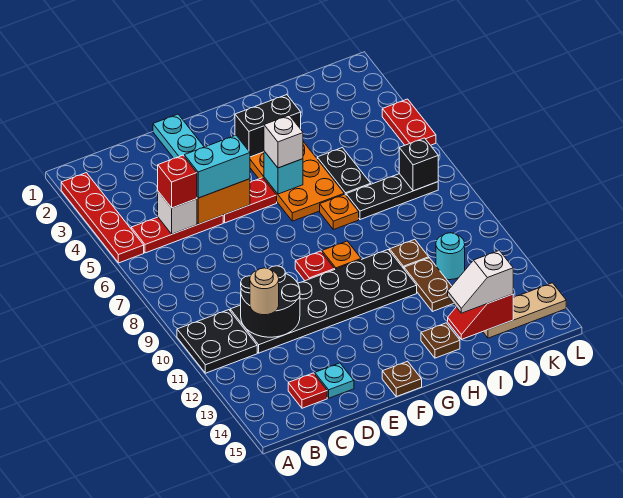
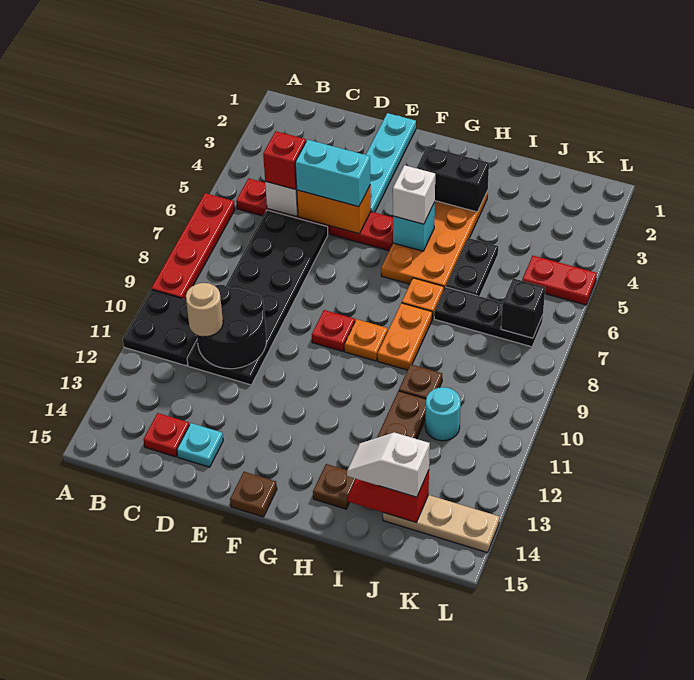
red plate A2:A5 level 1 -> red plate A6:A9 level 1
black plate C10:H11 level 1 -> black plate C6:D11 level 1
none -> orange plate H8:H9 level 1
red plate L4:L5 level 1 -> red plate K5:L5 level 1

